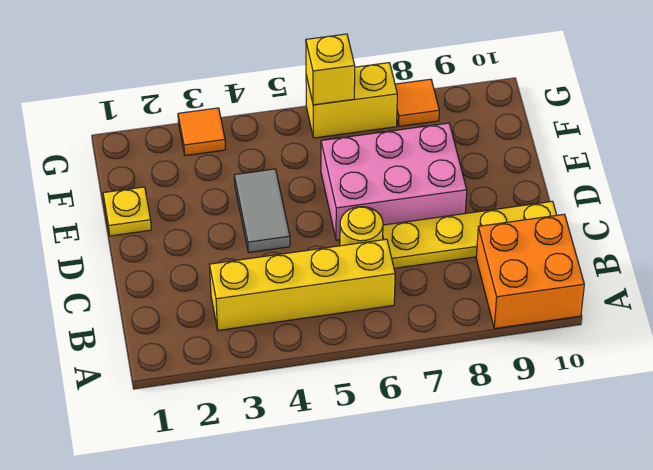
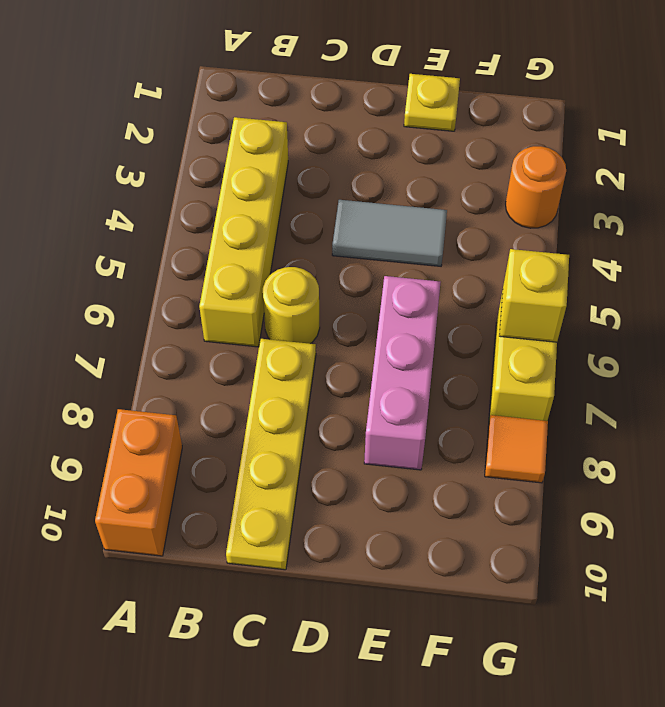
orange brick A9:B10 level 1 -> orange brick A9:A10 level 1
pink brick D6:E8 level 1 -> pink brick E6:E8 level 1
orange tile G3 level 1 -> orange round brick G3 level 1

